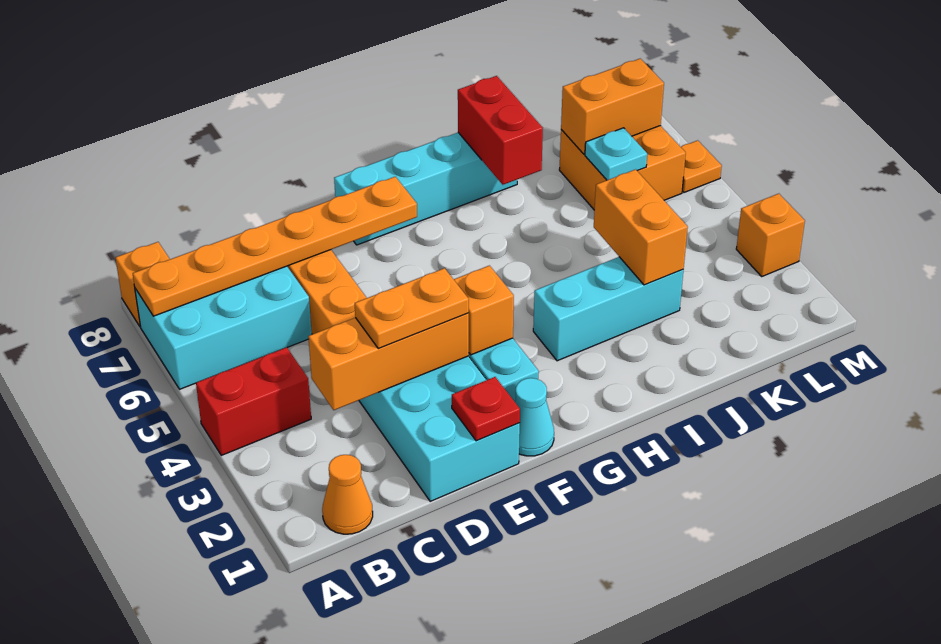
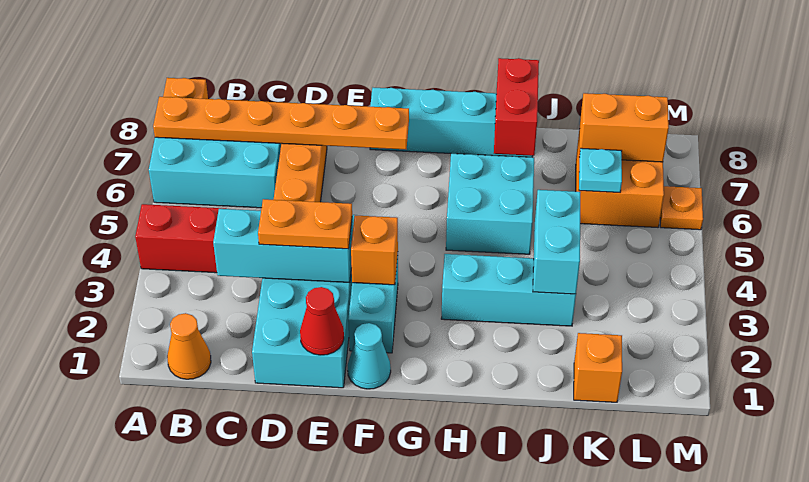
orange brick C3:E3 level 2 -> cyan brick C3:E3 level 2
red plate E1 level 2 -> red cone E1 level 2
none -> cyan brick H5:I6 level 1
orange brick J3:J4 level 2 -> cyan brick J3:J4 level 2
orange brick M3 level 1 -> orange brick K1 level 1

